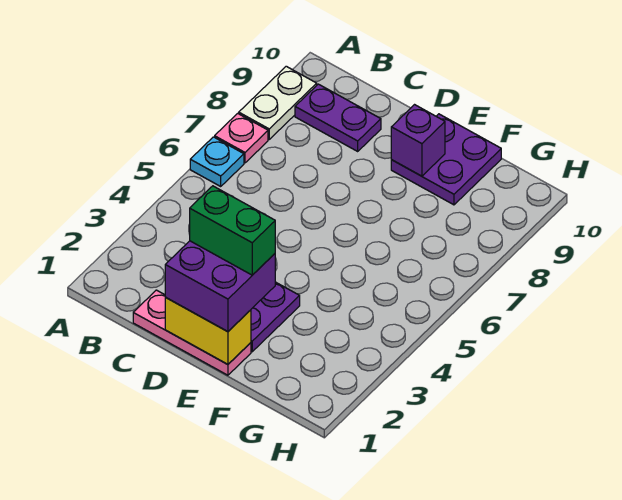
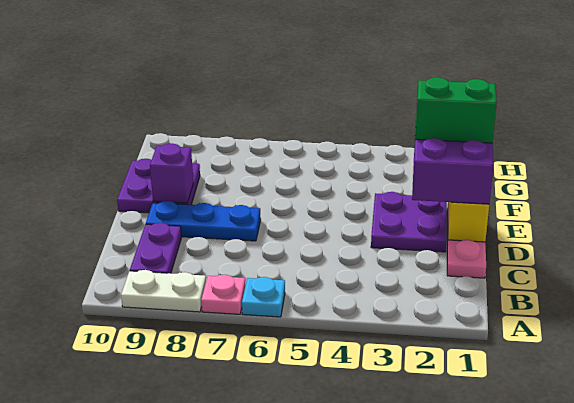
green brick D2:E2 level 4 -> green brick E1:E2 level 4
none -> blue plate D7:D9 level 1

